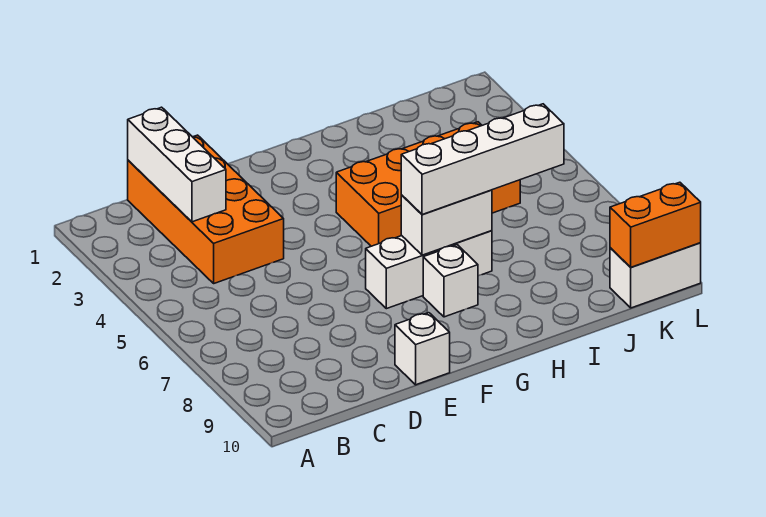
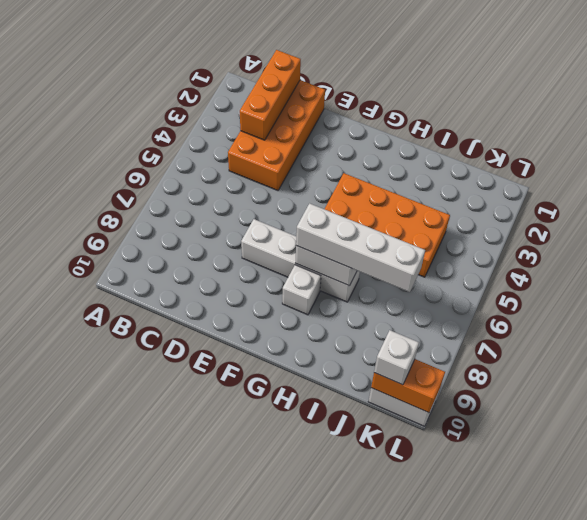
white brick C1:C3 level 2 -> orange brick C1:C3 level 2
white brick E10 level 1 -> white brick K10 level 3
white brick F7:H7 level 1 -> white brick E7:H7 level 1

